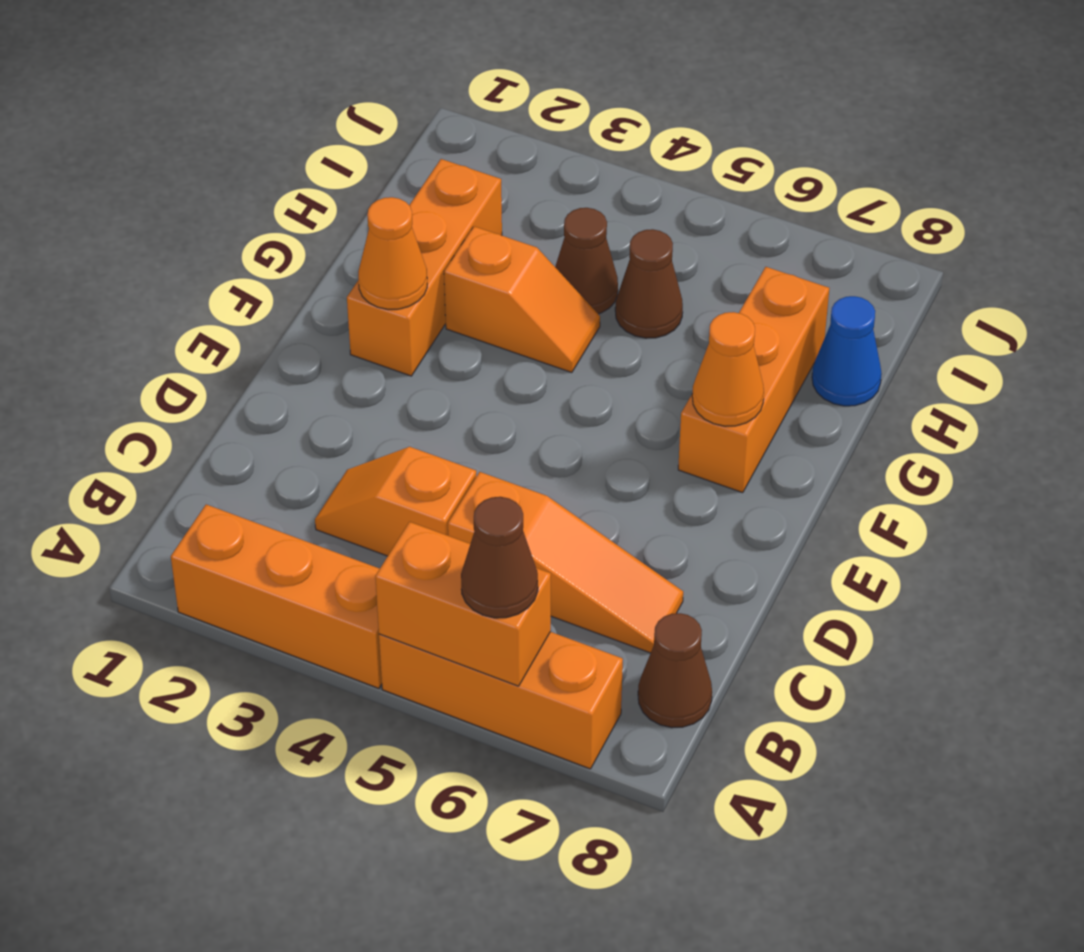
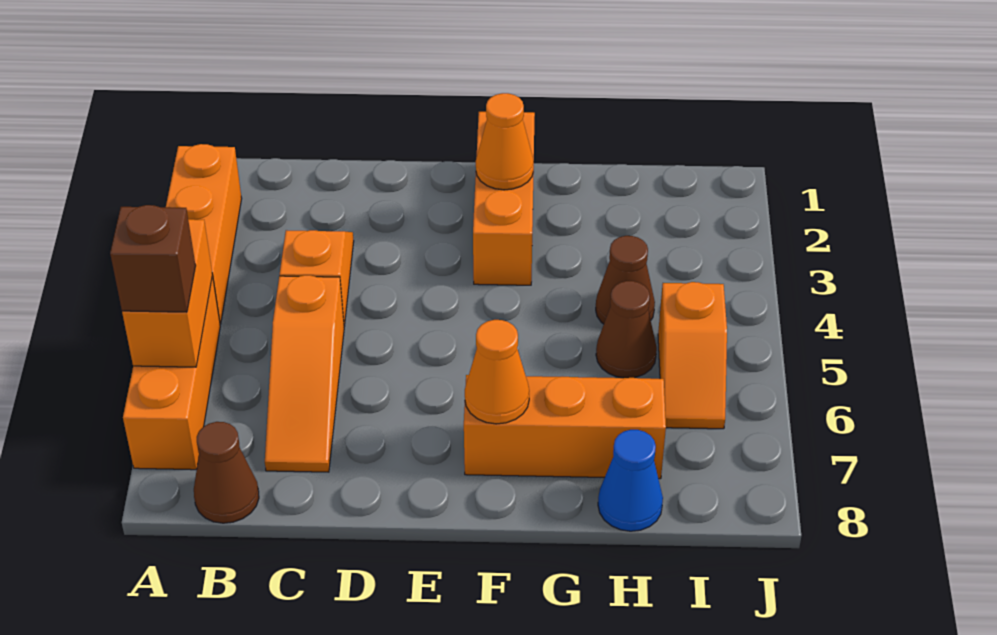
brown cone A6 level 3 -> brown brick A6 level 3
orange brick F2:H2 level 1 -> orange brick F1:F3 level 1
orange slope G3:G4 level 1 top 3 -> orange slope I5:I6 level 1 top 5

